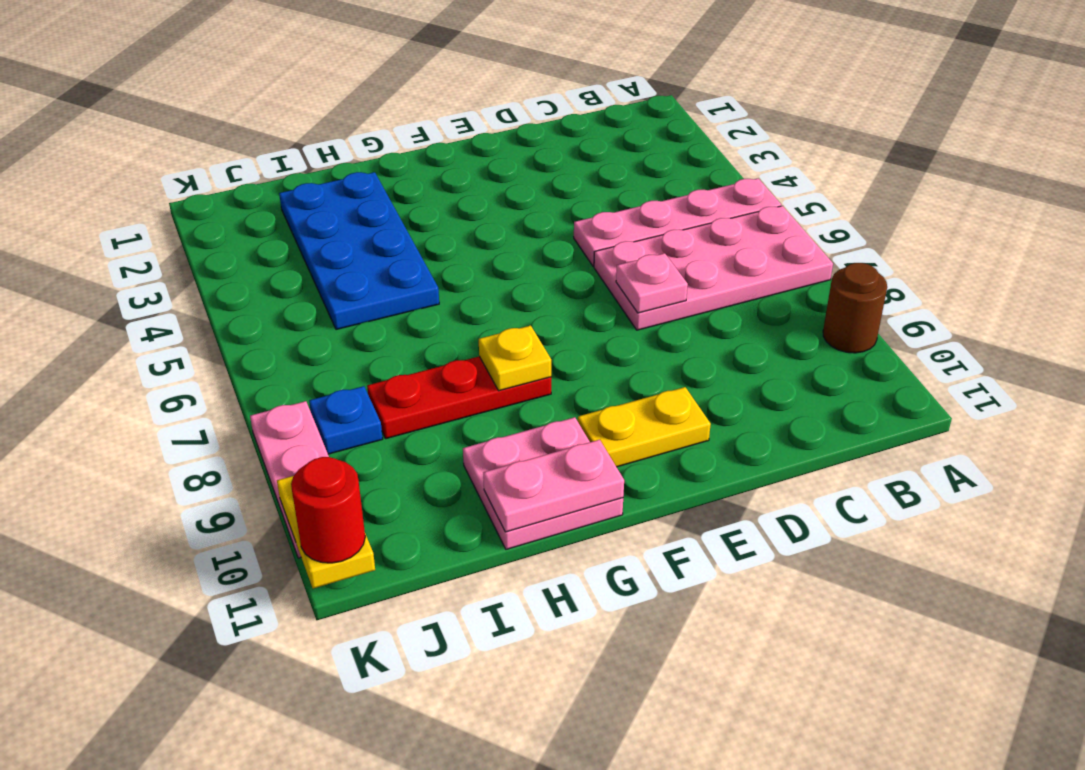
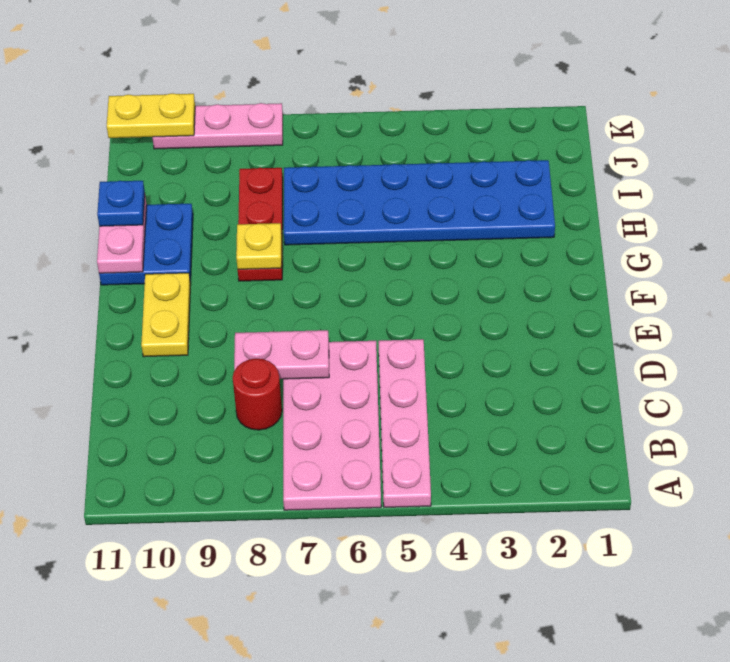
brown round brick A9 level 1 -> none
pink plate D7 level 2 -> pink plate D7:D8 level 2
pink plate G10:H11 level 1 -> blue plate G10:H11 level 1
blue plate H2:I5 level 1 -> blue plate H2:I7 level 1
blue plate J8 level 1 -> blue plate H11 level 3
red round brick K11 level 3 -> red round brick C8 level 1

